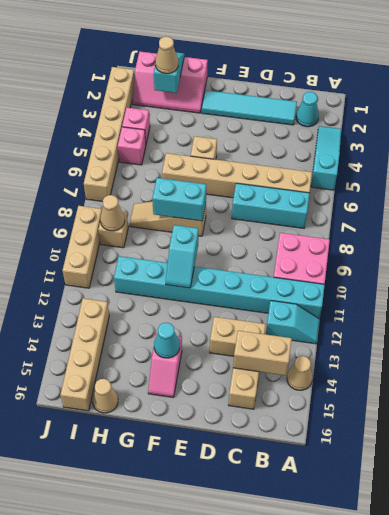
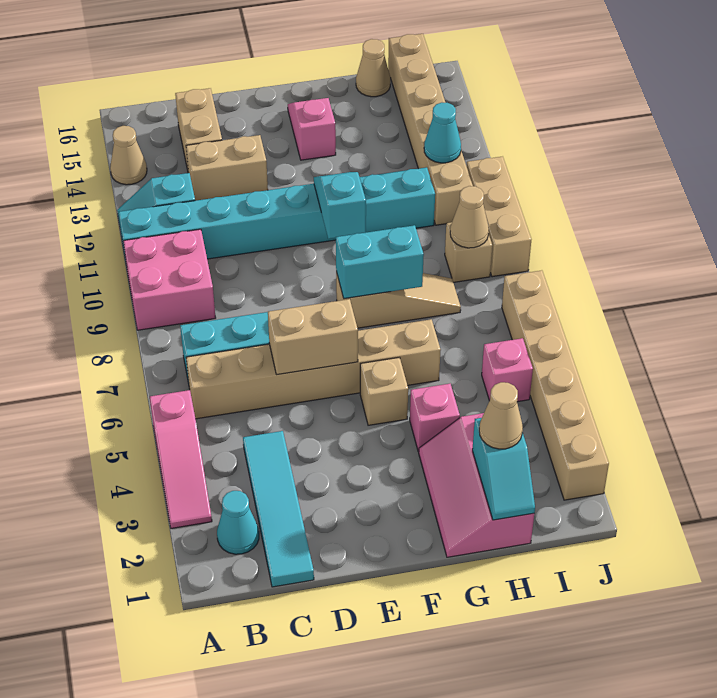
cyan slope A3:A5 level 1 top 5 -> pink slope A3:A5 level 1 top 5
tan brick B14:C14 level 2 -> tan brick D6:E6 level 2
cyan tile C2:F2 level 1 -> cyan tile C1:C4 level 1
cyan cone F14 level 2 -> cyan cone I12 level 2
pink slope G1:I2 level 1 top 1 -> pink slope G1:H3 level 1 top H
pink brick I4 level 1 -> pink brick G4 level 1
tan brick I13:I16 level 1 -> tan brick I11:I16 level 1

